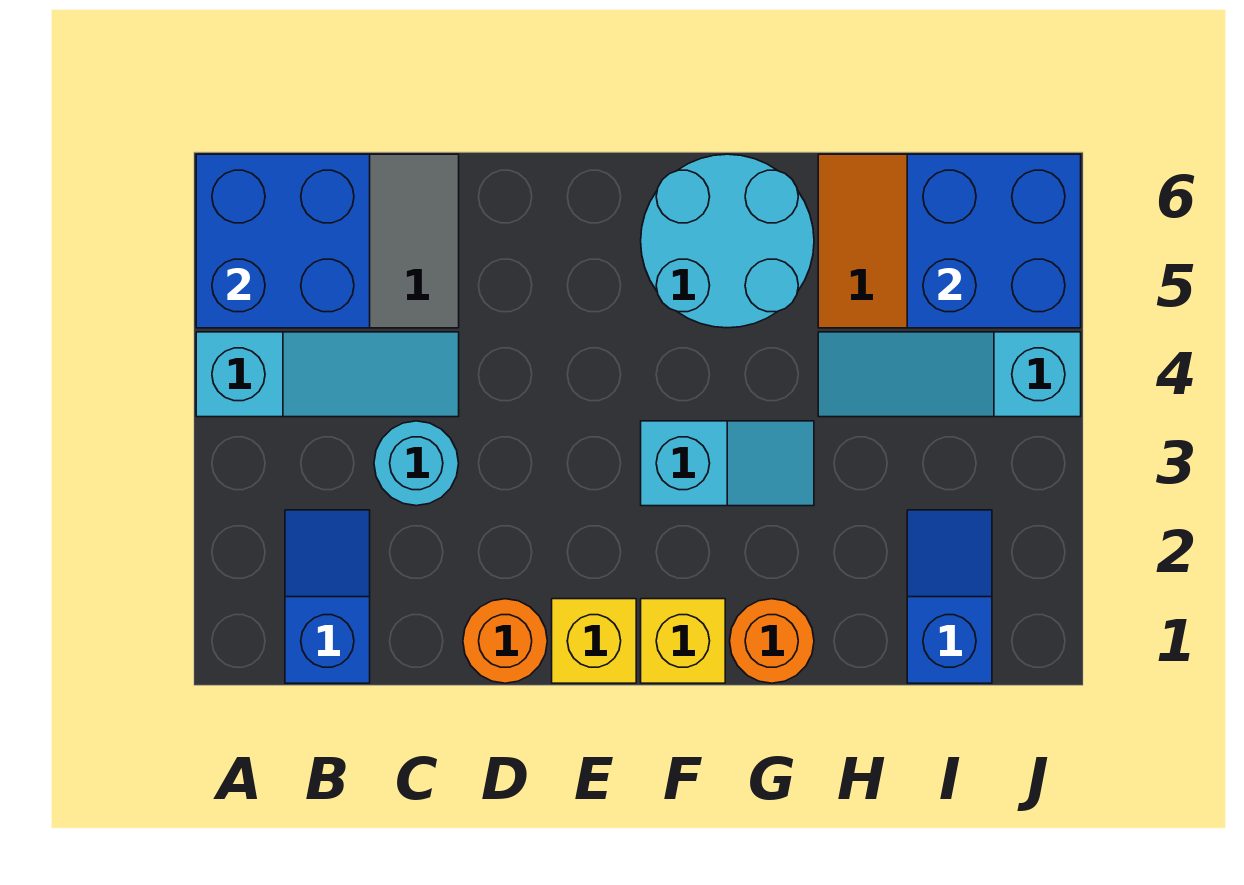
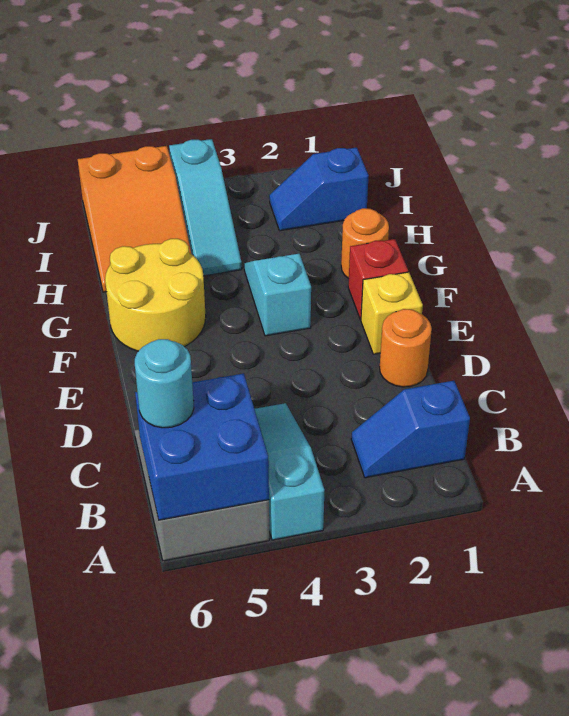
cyan round brick C3 level 1 -> cyan round brick B6 level 3
yellow brick F1 level 1 -> red brick F1 level 1
cyan round brick F5:G6 level 1 -> yellow round brick F5:G6 level 1
blue brick I5:J6 level 2 -> none

